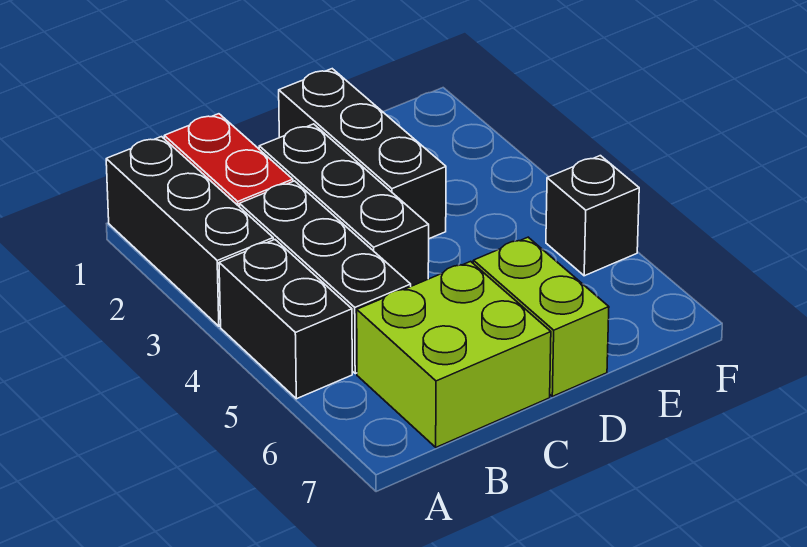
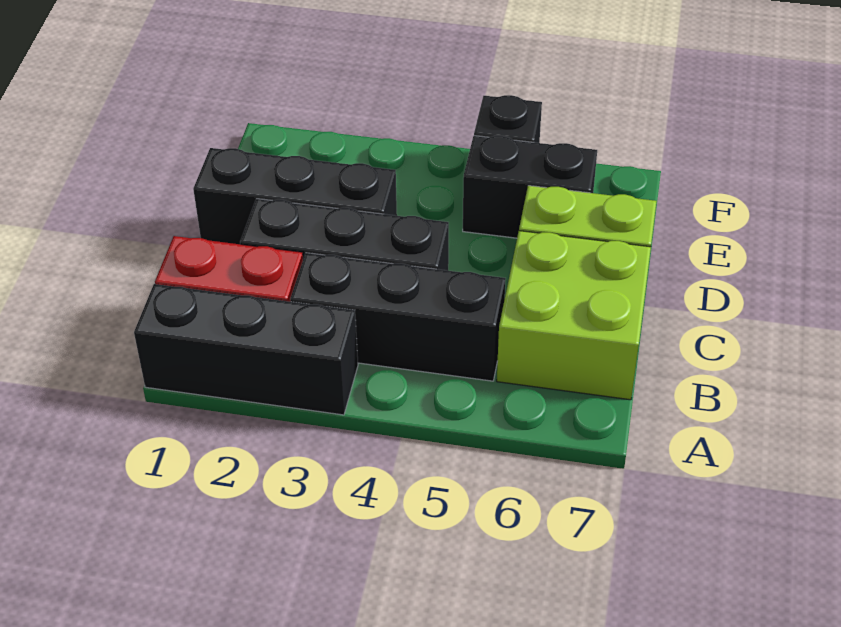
black brick A4:A5 level 1 -> black brick E5:E6 level 1

